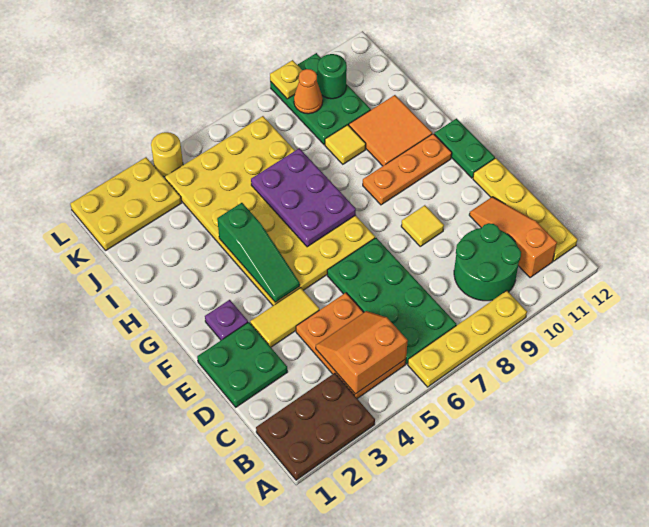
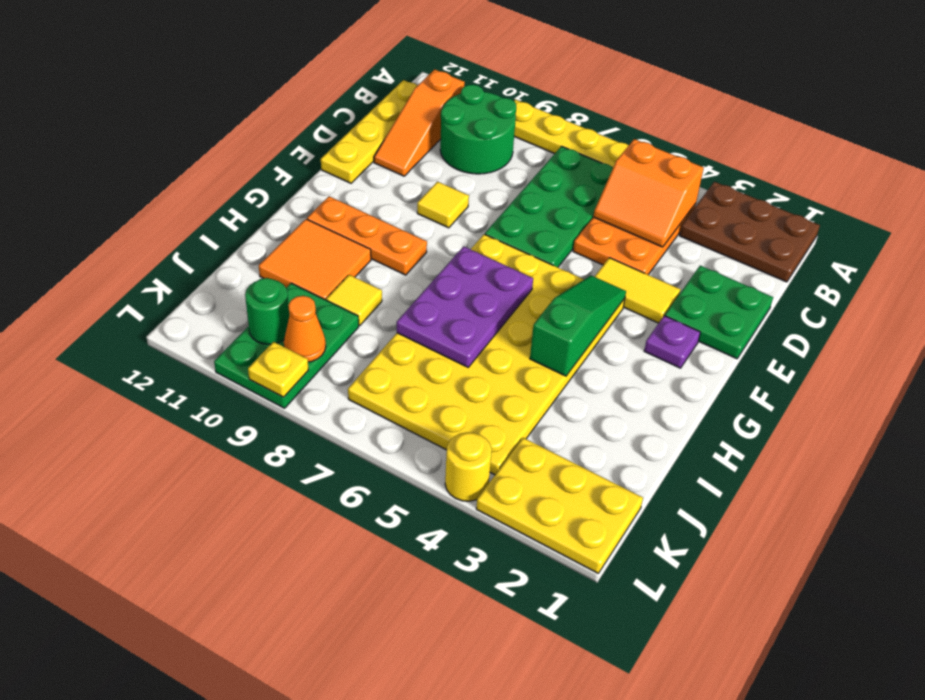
green plate F12:G12 level 1 -> none

